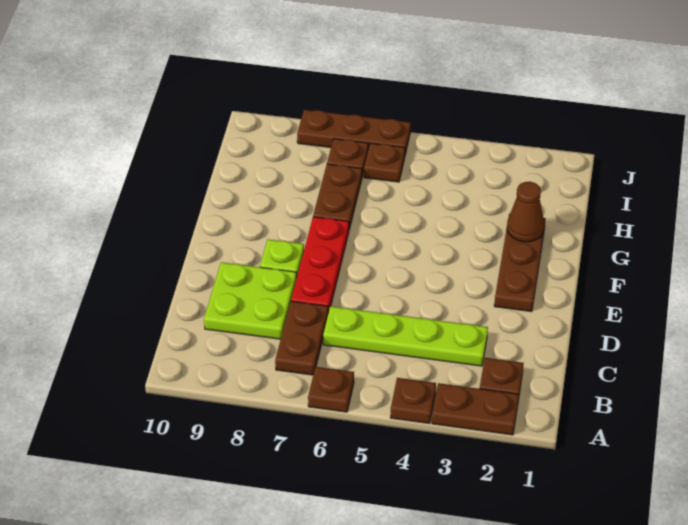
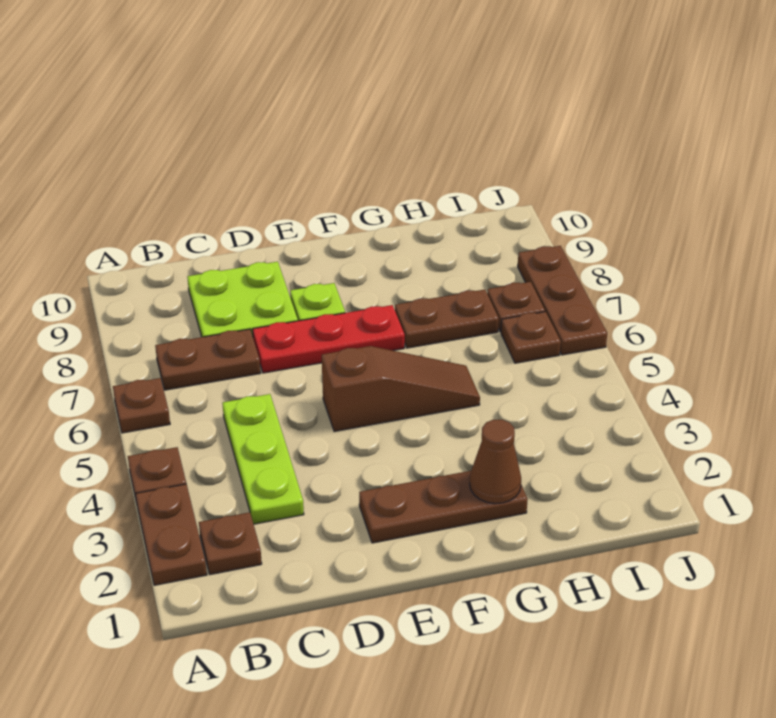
lime plate C3:C6 level 1 -> lime plate C3:C5 level 1
none -> brown slope E5:G5 level 1 top E

